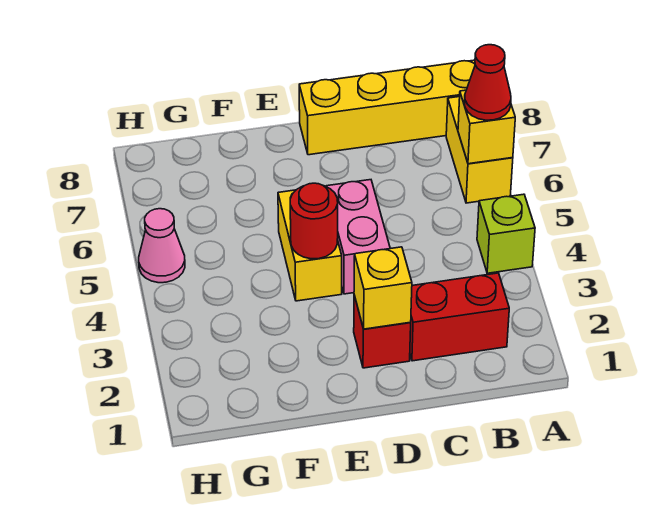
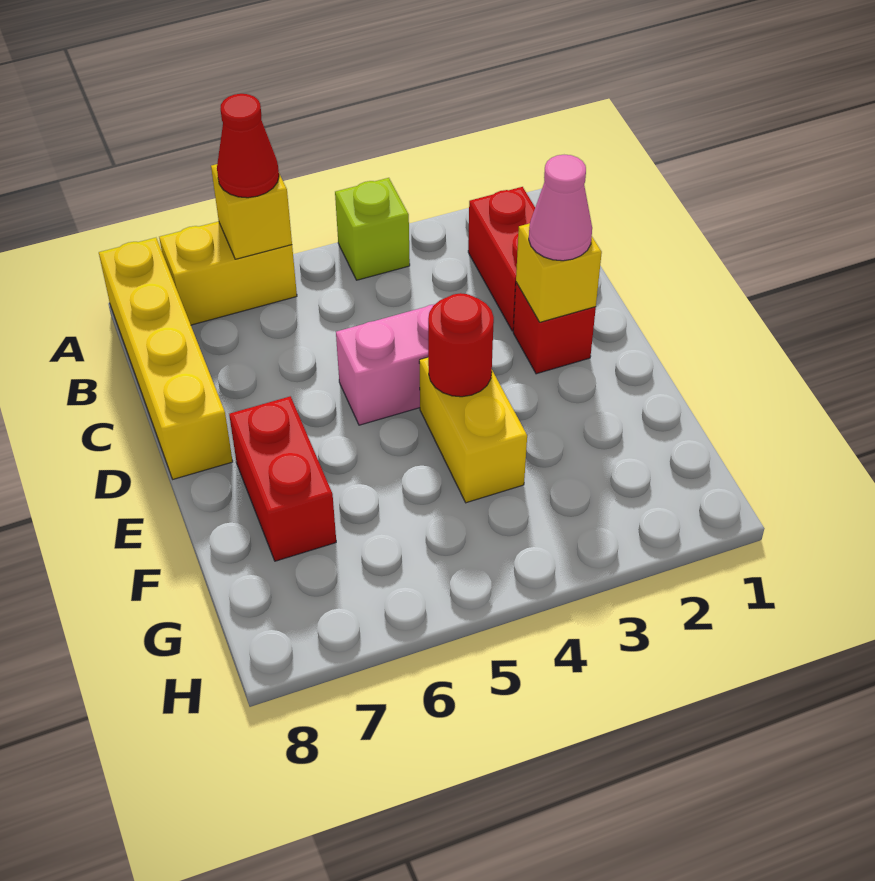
yellow brick E4:E5 level 1 -> yellow brick E4:F4 level 1
none -> red brick E7:F7 level 1
pink cone H5 level 1 -> pink cone D2 level 3

